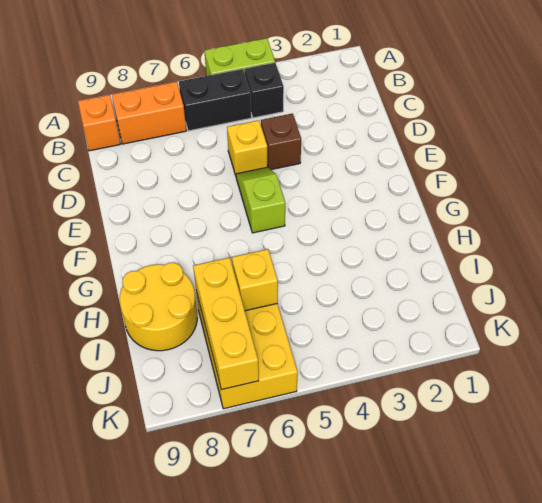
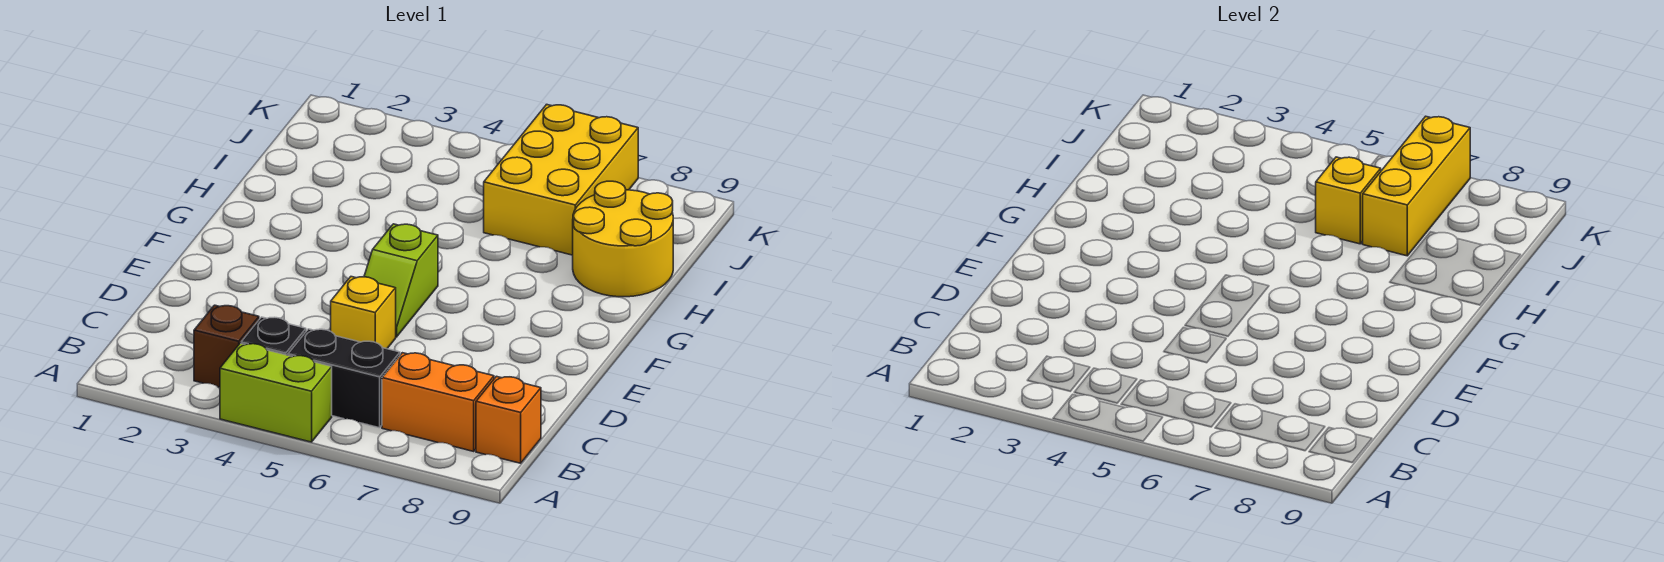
brown brick D4 level 1 -> brown brick B3 level 1

